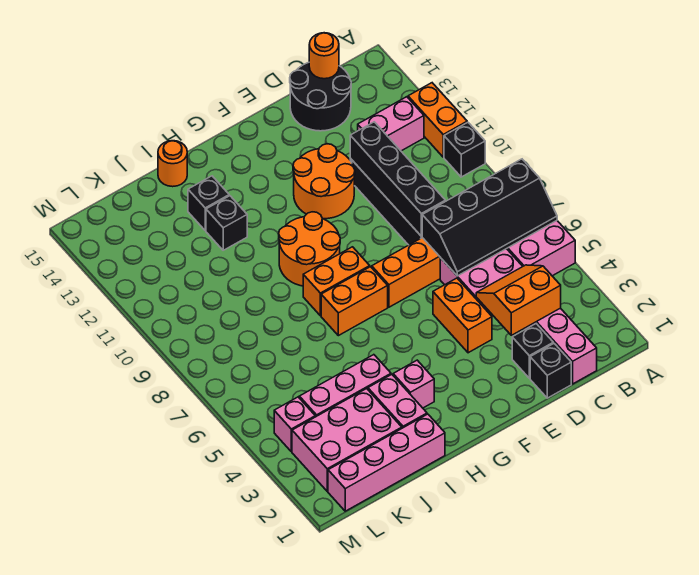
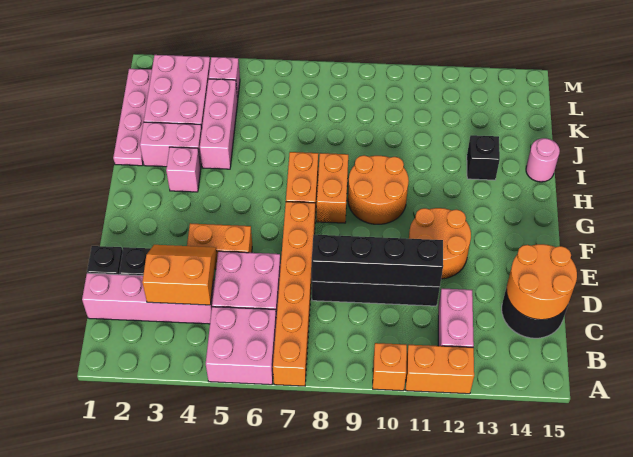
black slope A6:D7 level 2 top 7 -> none
black brick A10 level 1 -> orange brick A10 level 1
orange slope C3:D4 level 2 top 3 -> orange slope C3:D4 level 2 top C
orange round brick C15 level 2 -> orange round brick C14:D15 level 2
pink brick I1:L1 level 1 -> pink plate I1:L1 level 1
black brick I12 level 1 -> none
orange round brick I15 level 1 -> pink round brick I15 level 1

